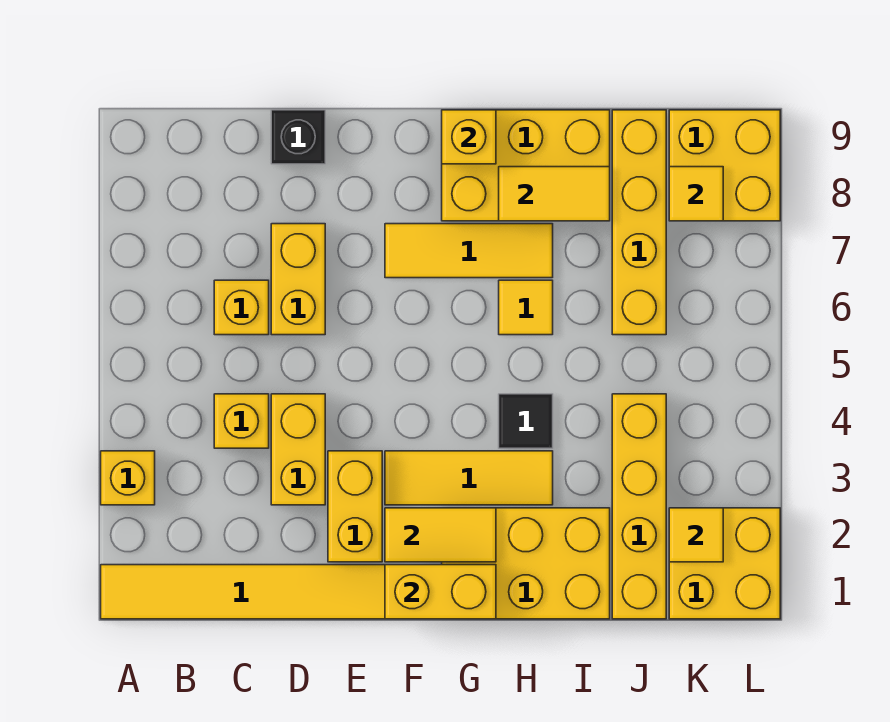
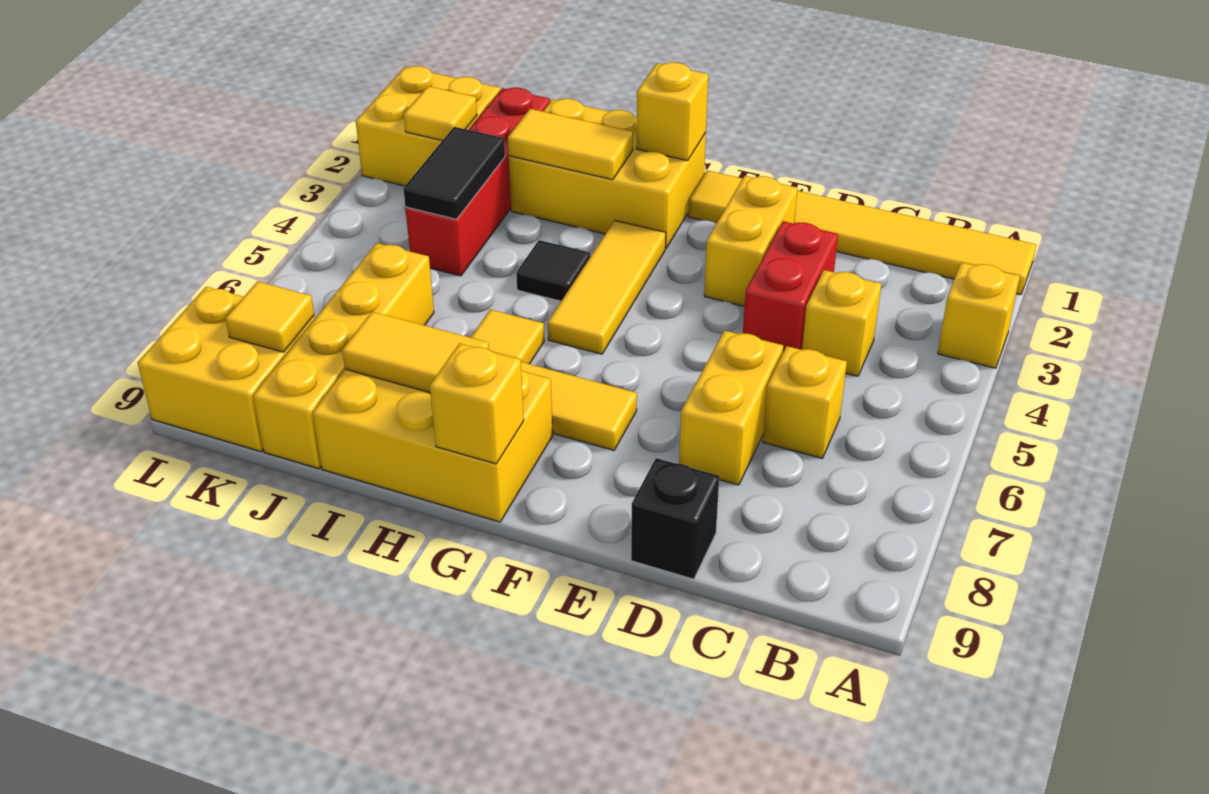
yellow brick D3:D4 level 1 -> red brick D3:D4 level 1
yellow brick F1:G1 level 2 -> yellow brick G1 level 2
yellow tile F2:G2 level 2 -> yellow tile H2:I2 level 2
yellow tile F3:H3 level 1 -> yellow tile G3:G5 level 1
yellow brick J1:J4 level 1 -> red brick J1:J4 level 1
none -> black tile J3:J4 level 2

